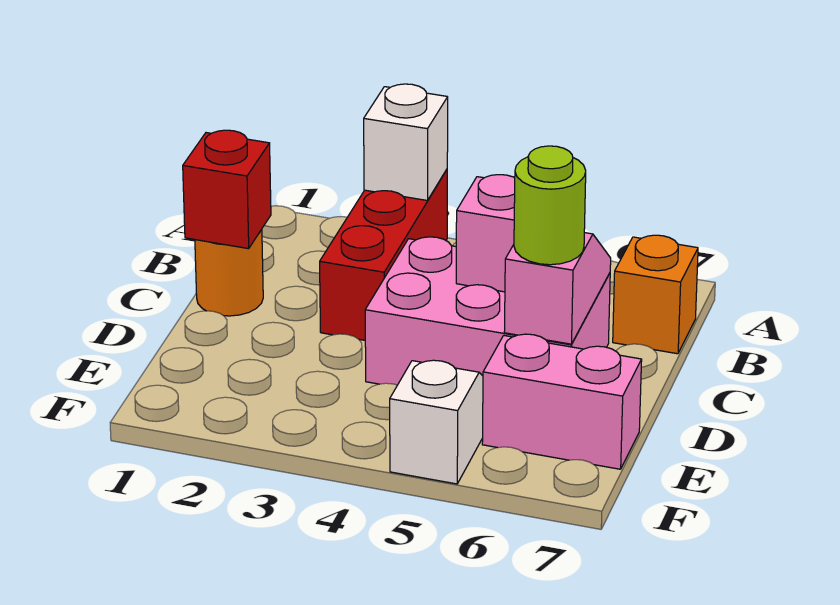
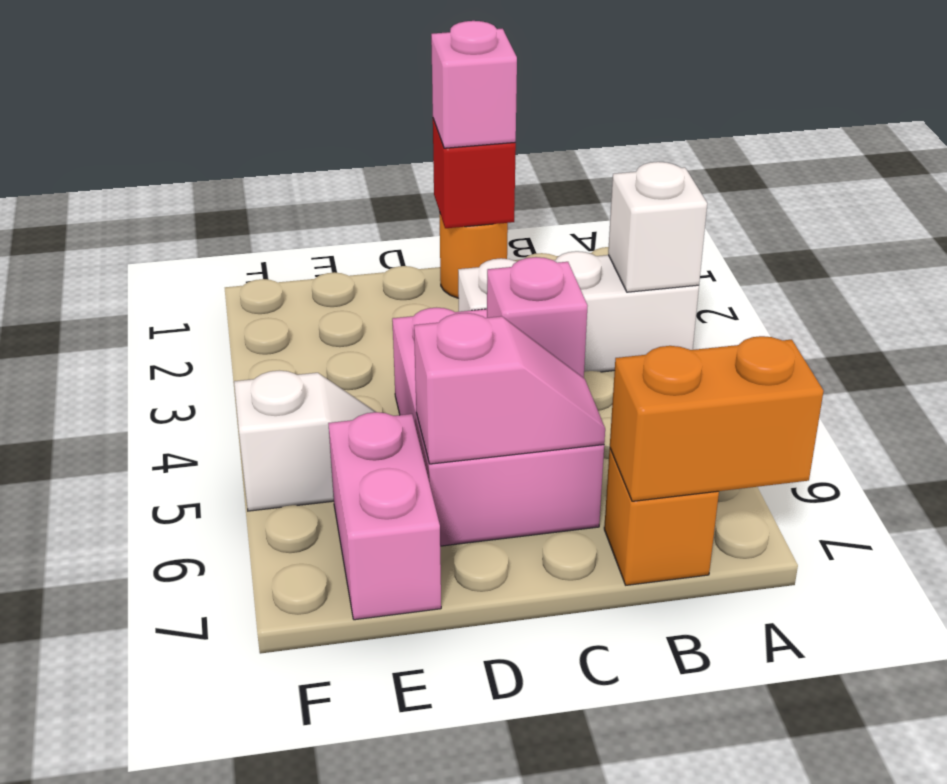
red brick A3:C3 level 1 -> white brick A3:C3 level 1
none -> orange brick A7:B7 level 2
none -> pink brick C1 level 3
lime round brick D6 level 3 -> none

